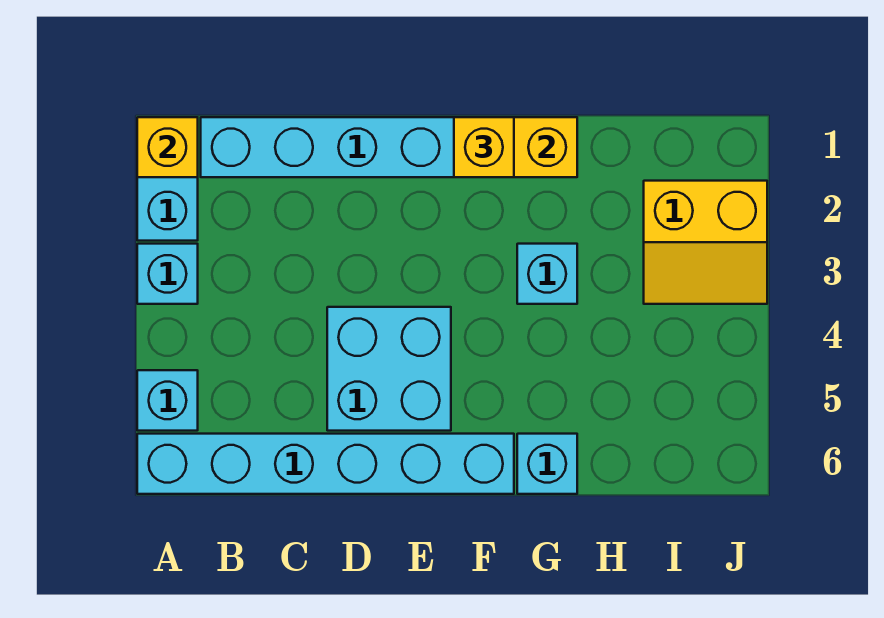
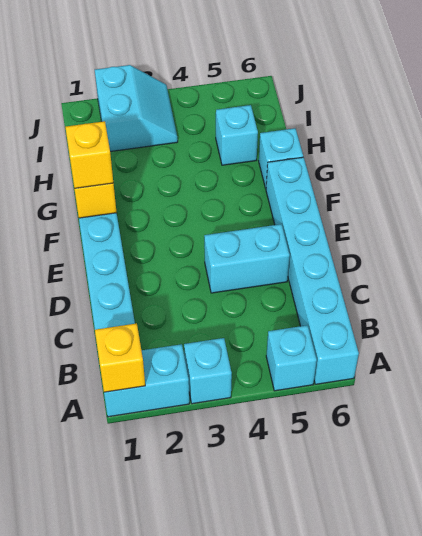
cyan brick D4:E5 level 1 -> cyan brick D4:D5 level 1
cyan brick G3 level 1 -> cyan brick H5 level 1
yellow slope I2:J3 level 1 top 2 -> cyan slope I2:J3 level 1 top 2

